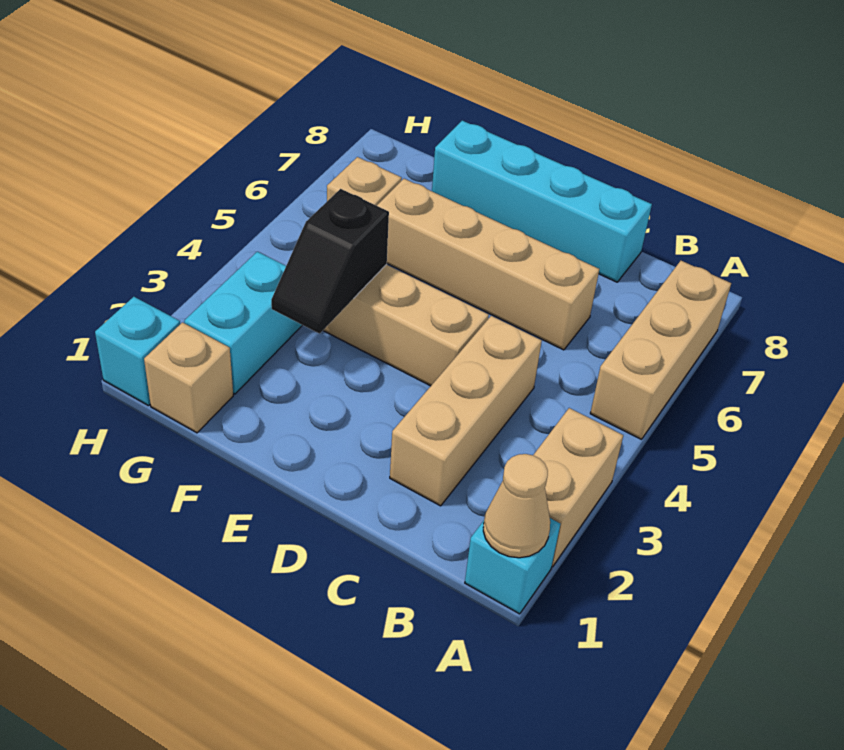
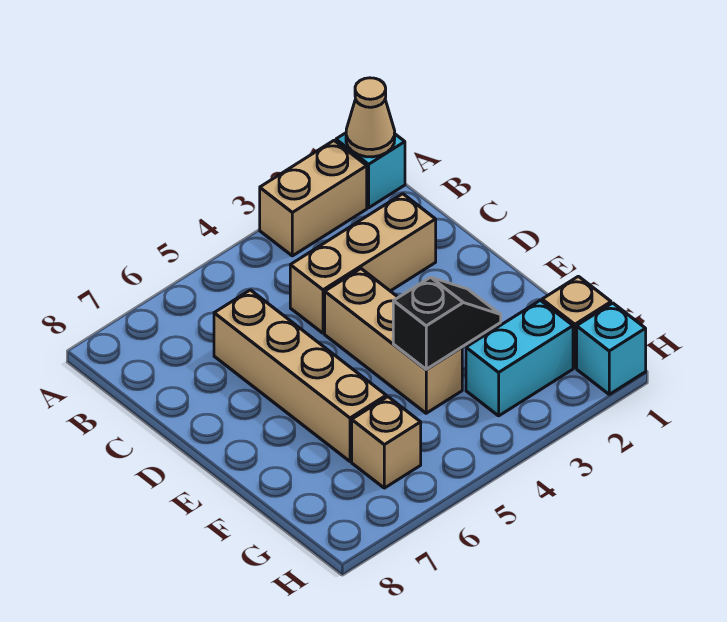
tan brick A5:A7 level 1 -> none
cyan brick C8:F8 level 1 -> none

